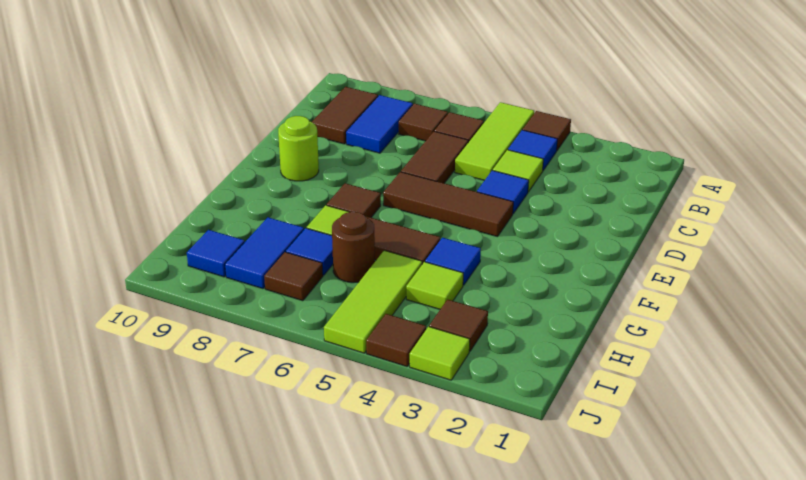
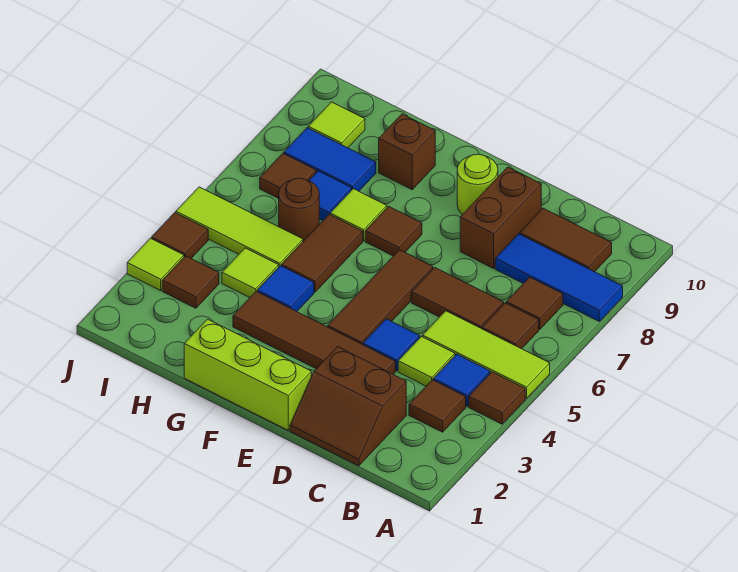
none -> brown tile B3 level 1
blue tile B8:C8 level 1 -> blue tile A8:C8 level 1
none -> brown slope C1:D2 level 1 top 2
none -> brown tile D3:G3 level 1
none -> brown brick D8:D9 level 1
none -> lime brick E1:G1 level 1
none -> brown brick G9 level 1
blue tile I9 level 1 -> lime tile I9 level 1

